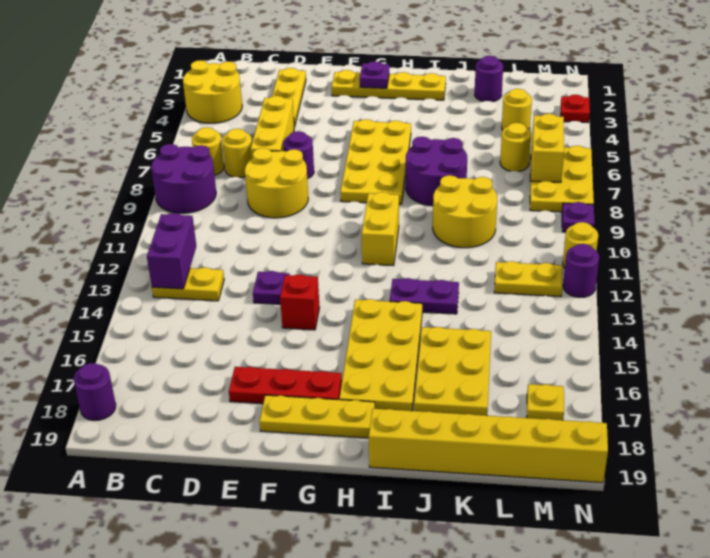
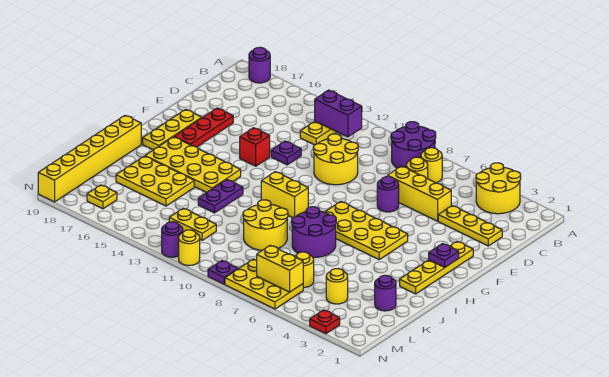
yellow round brick D8:E9 level 1 -> yellow round brick D10:E11 level 1
yellow plate L12:M12 level 1 -> yellow plate L12:L13 level 1

